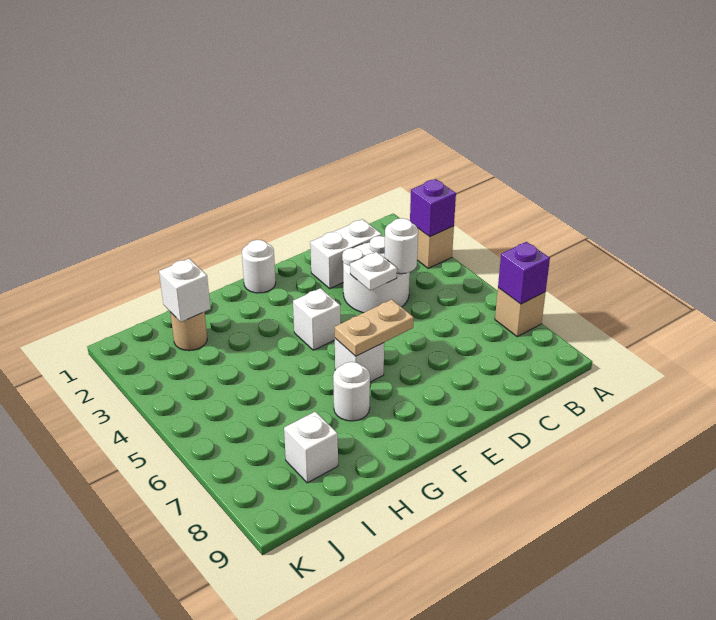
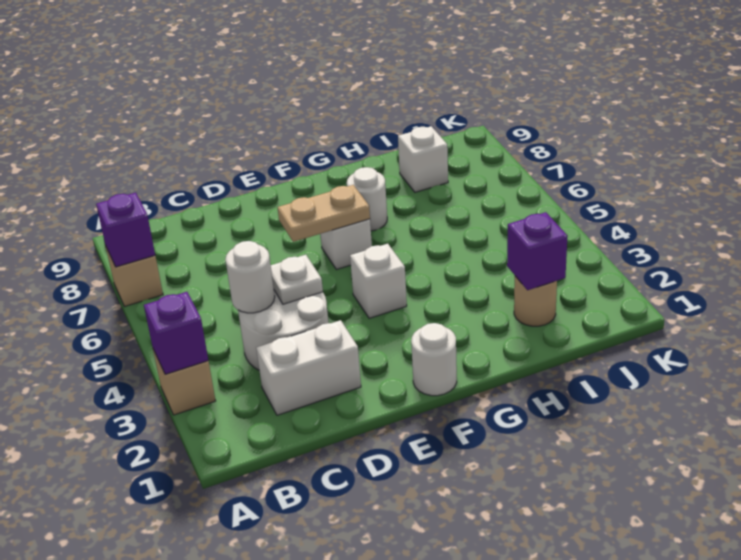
white brick I2 level 2 -> purple brick I2 level 2

